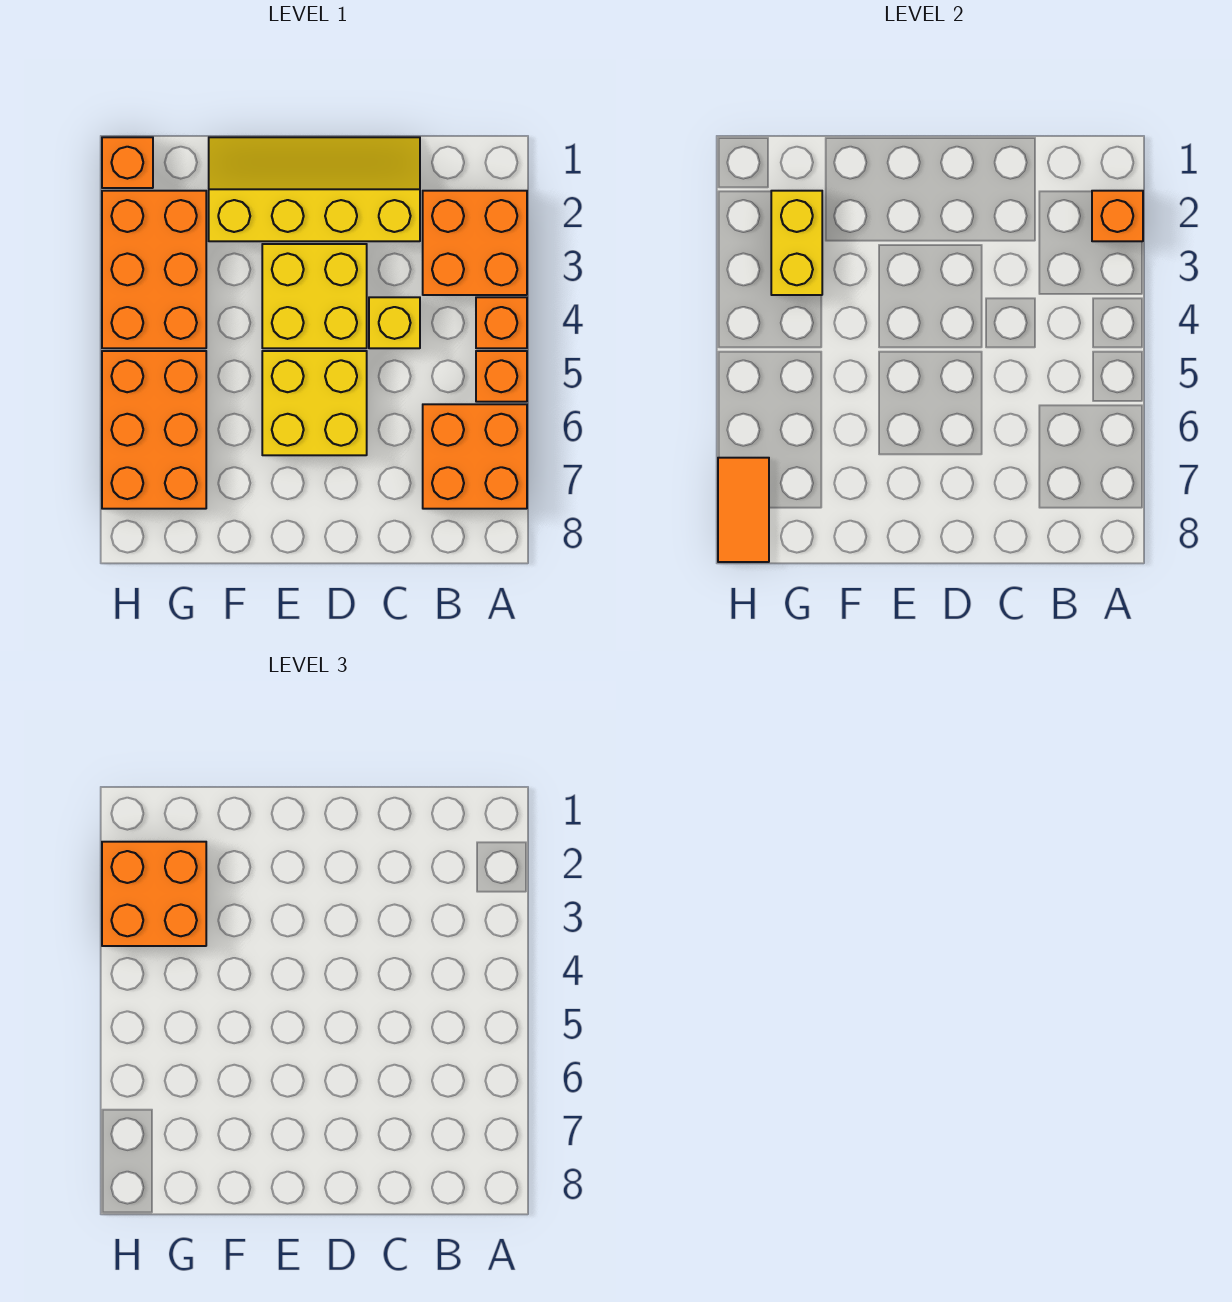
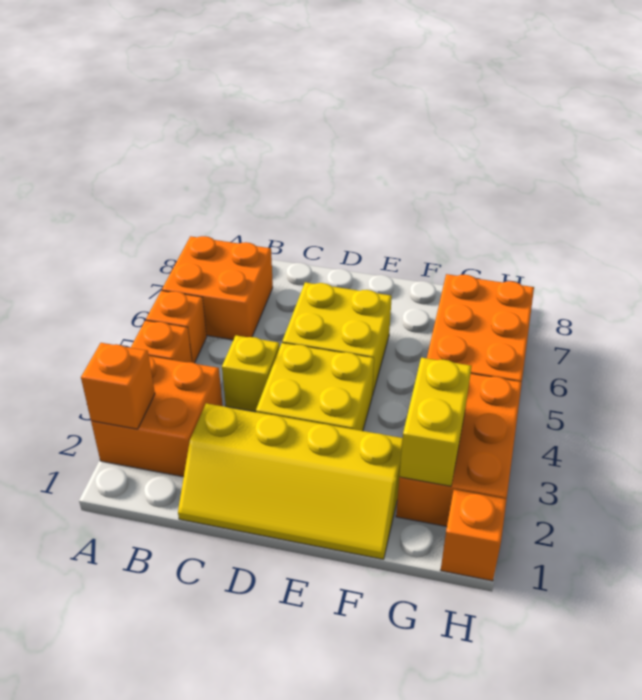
orange brick G2:H3 level 3 -> none
orange tile H7:H8 level 2 -> none

